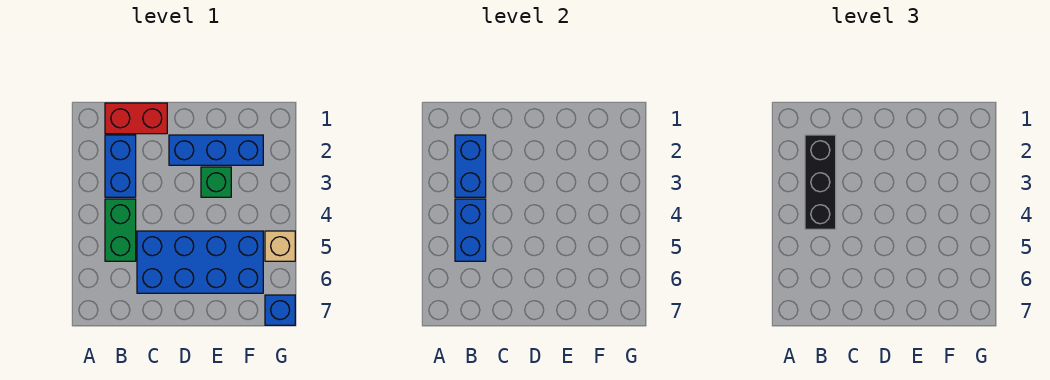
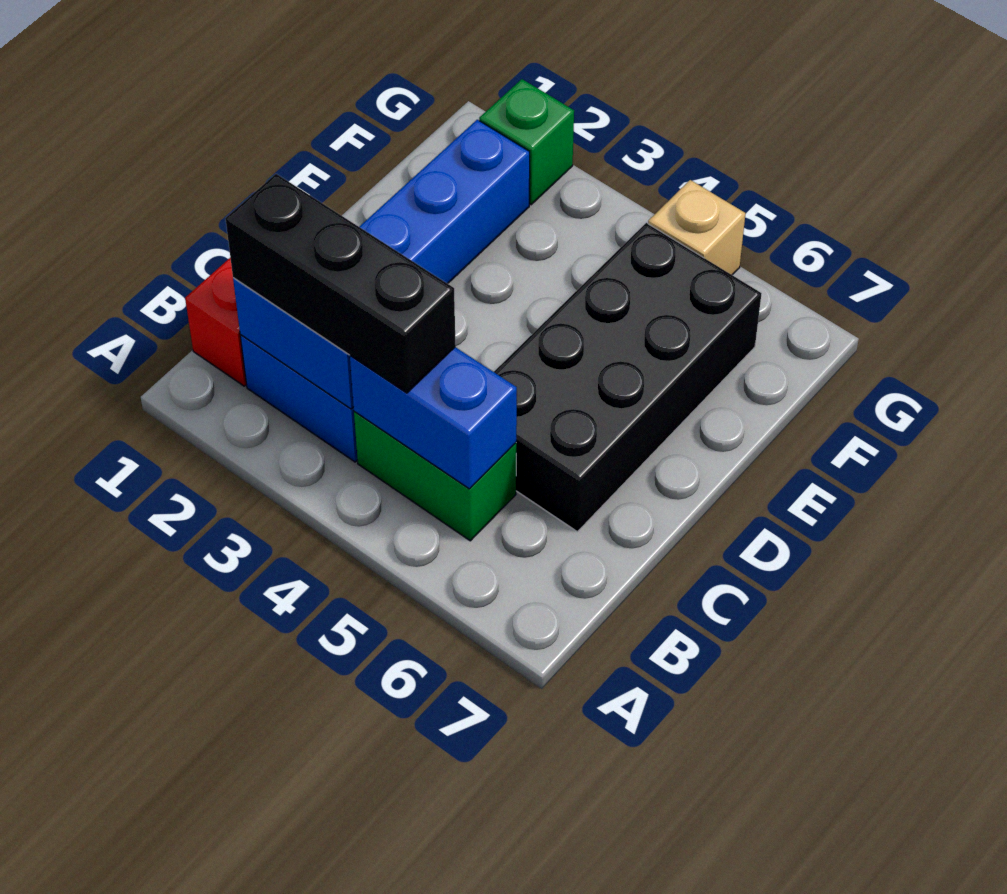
blue brick C5:F6 level 1 -> black brick C5:F6 level 1
green brick E3 level 1 -> green brick G2 level 1
blue brick G7 level 1 -> none

